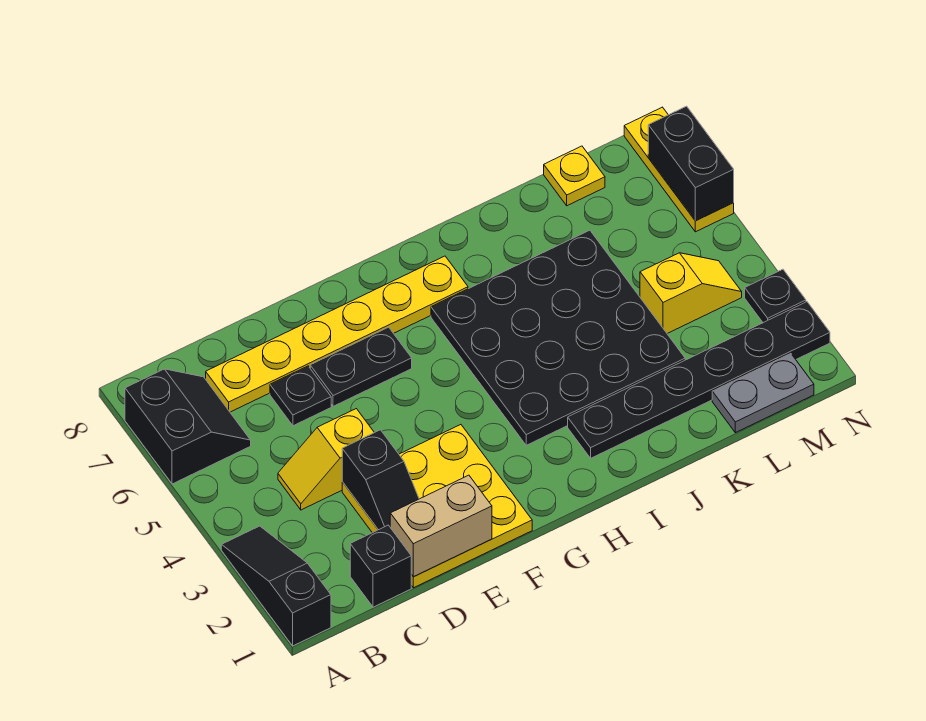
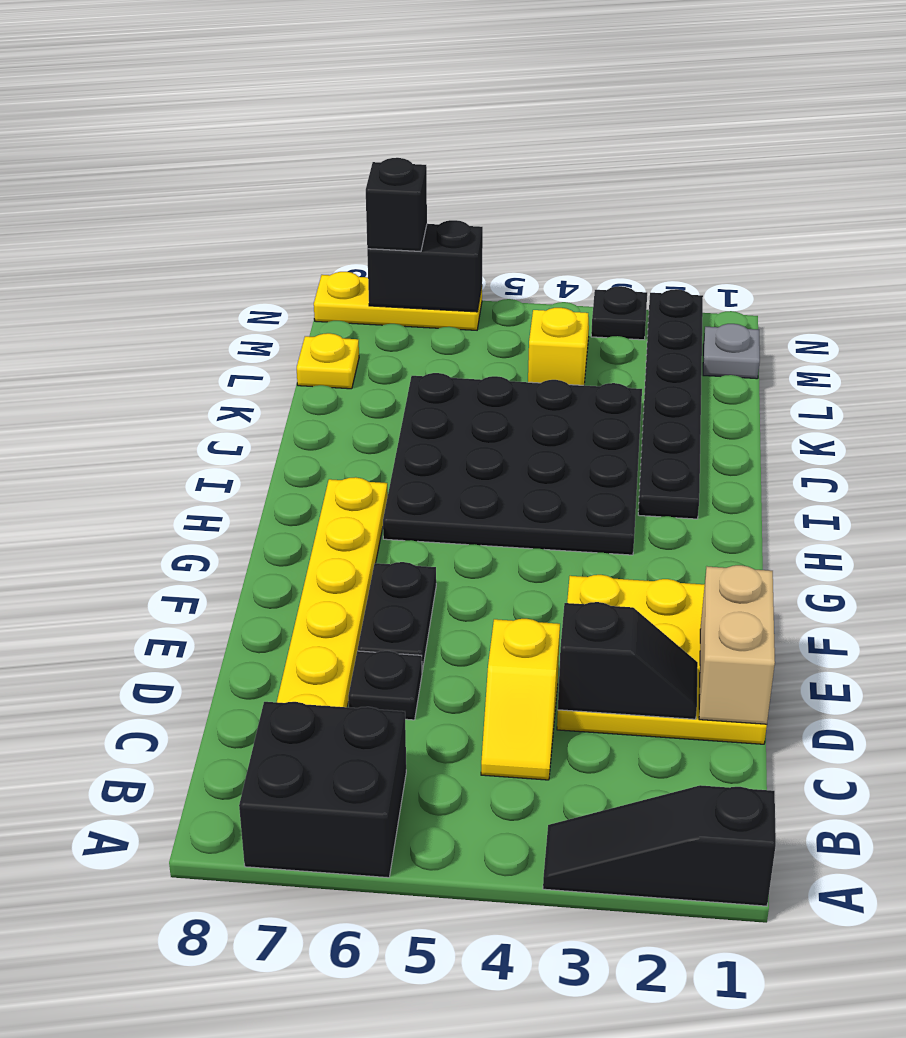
black slope A6:B7 level 1 top A -> black brick A6:B7 level 1
black brick C1 level 1 -> black brick N7 level 3
grey plate L1:M1 level 1 -> grey plate M1 level 1

